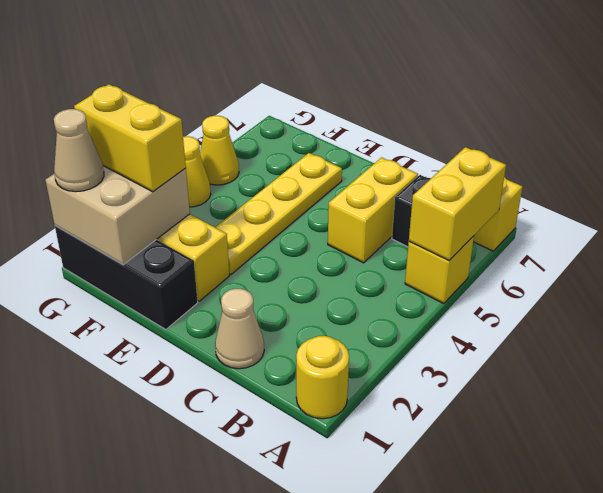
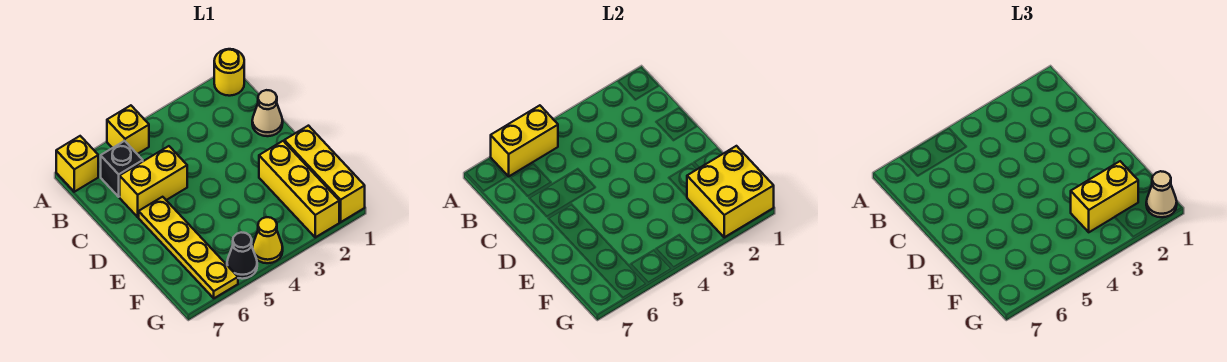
black brick E1:G1 level 1 -> yellow brick E1:G1 level 1
yellow plate E3:E6 level 1 -> yellow plate D6:G6 level 1
tan brick F1:G2 level 2 -> yellow brick F1:G2 level 2
yellow brick F2:G2 level 3 -> yellow brick F2:F3 level 3
yellow cone G5 level 1 -> black cone G5 level 1

